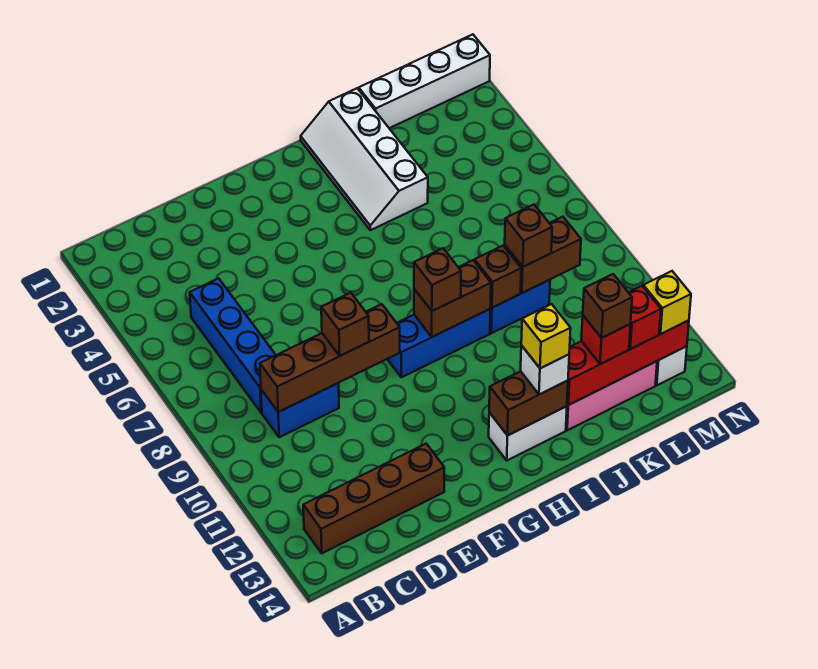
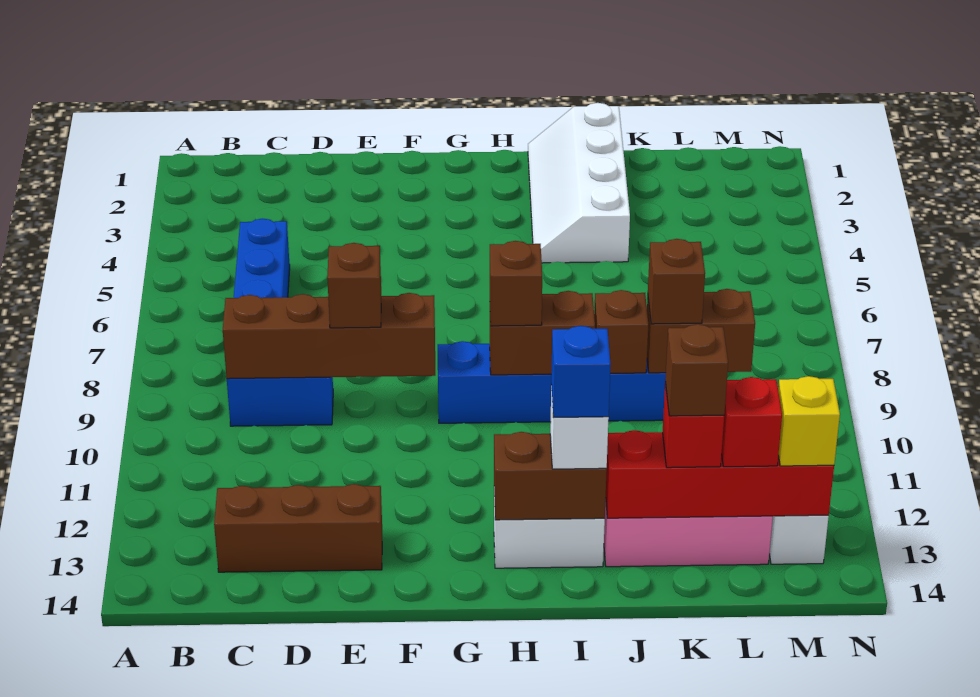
brown brick B13:E13 level 1 -> brown brick C13:E13 level 1
yellow brick I13 level 4 -> blue brick I13 level 4
white brick K1:N1 level 1 -> none

